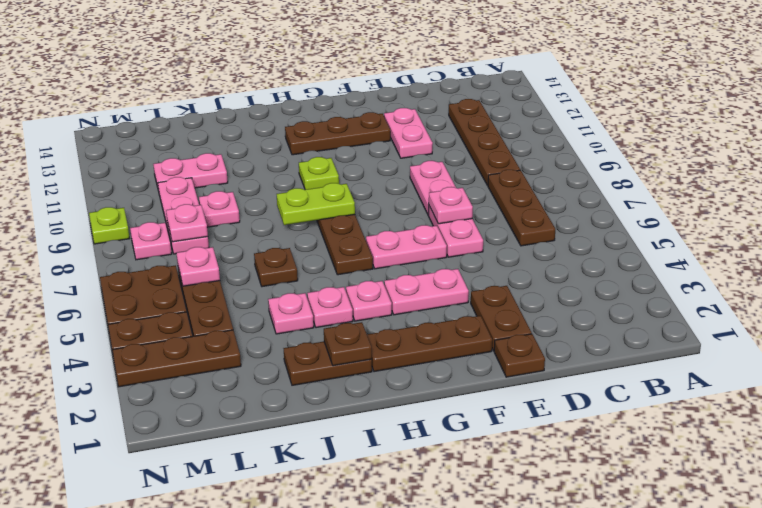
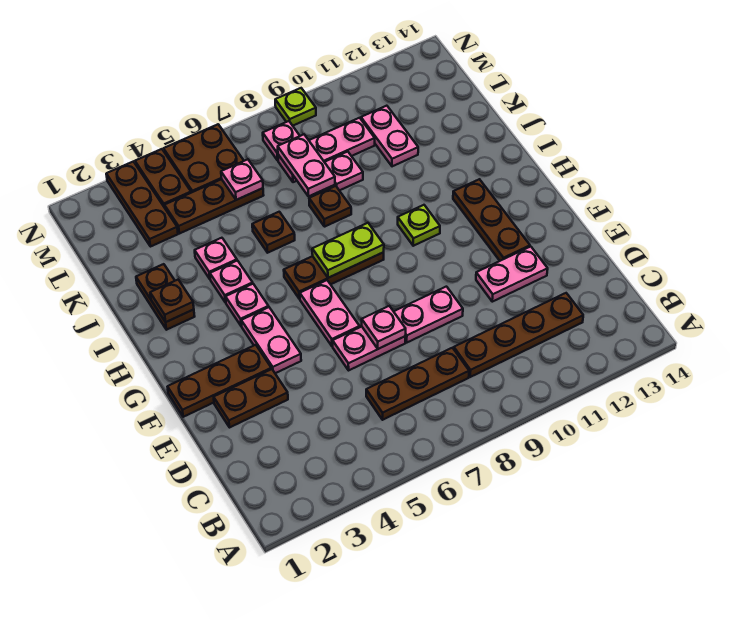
brown plate E1 level 1 -> brown plate J8 level 1
brown plate F2:H2 level 1 -> brown plate F1:F3 level 1
lime plate H8:I8 level 2 -> lime plate H7:H8 level 2
pink plate L8 level 2 -> pink plate K8:L8 level 2

